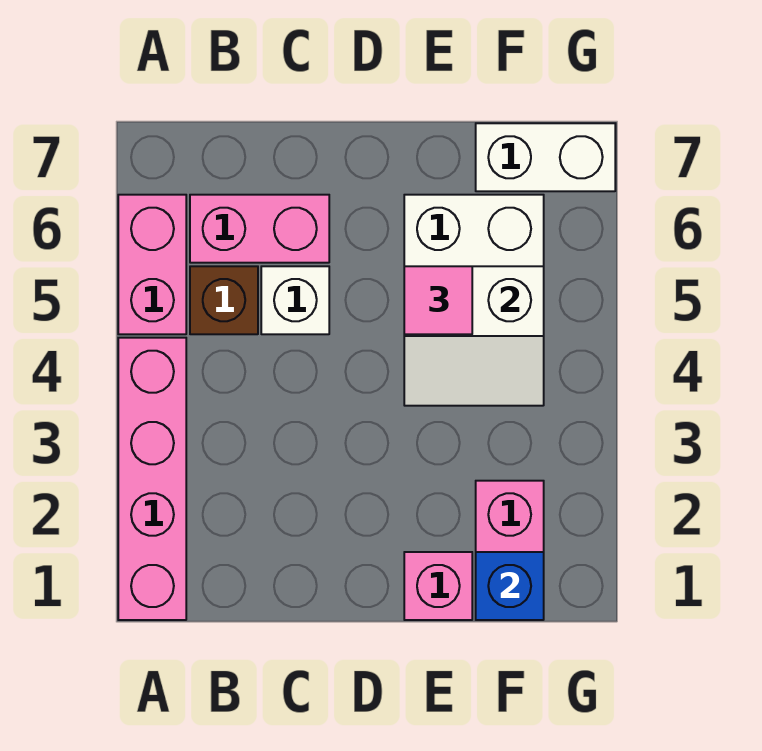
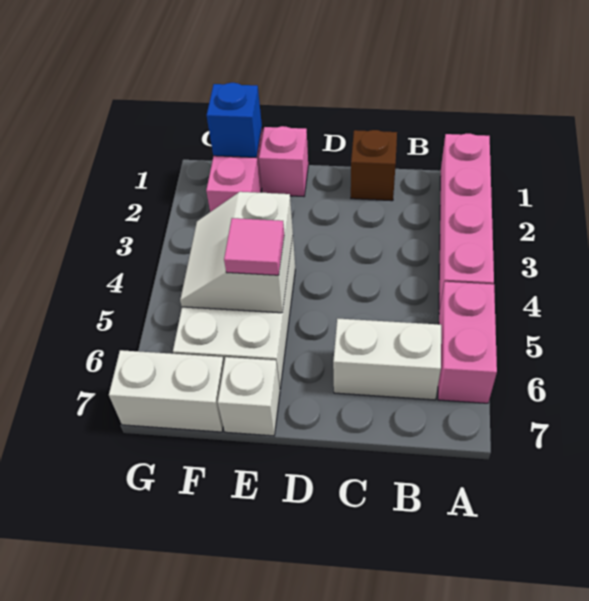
brown brick B5 level 1 -> brown brick C1 level 1
pink brick B6:C6 level 1 -> white brick B6:C6 level 1
white brick C5 level 1 -> white brick E7 level 1
white slope E4:F5 level 2 top 5 -> white slope E4:F5 level 2 top E

